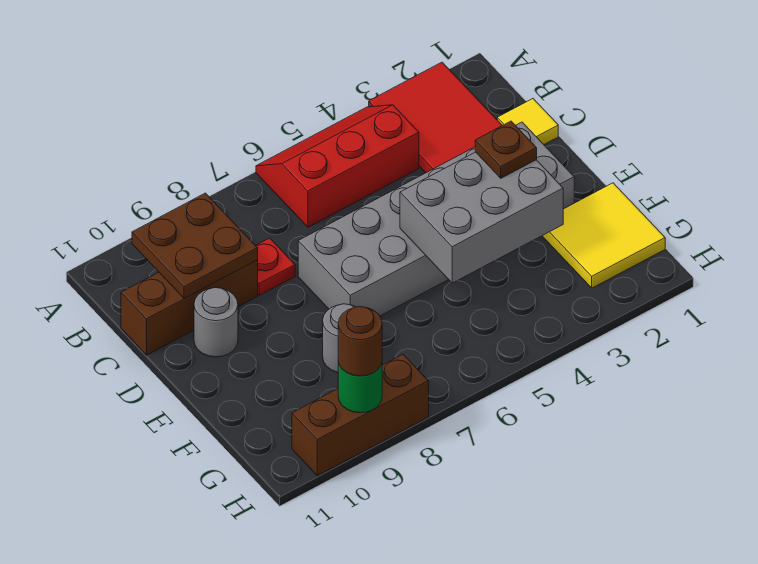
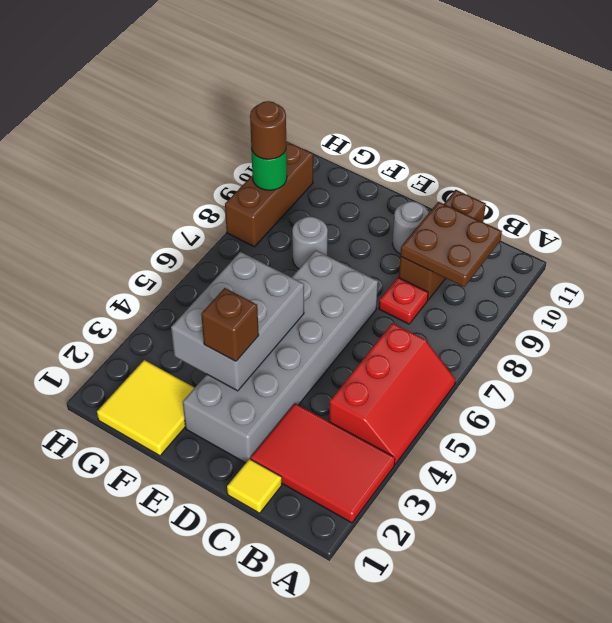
brown plate E3 level 3 -> brown brick E3 level 3

